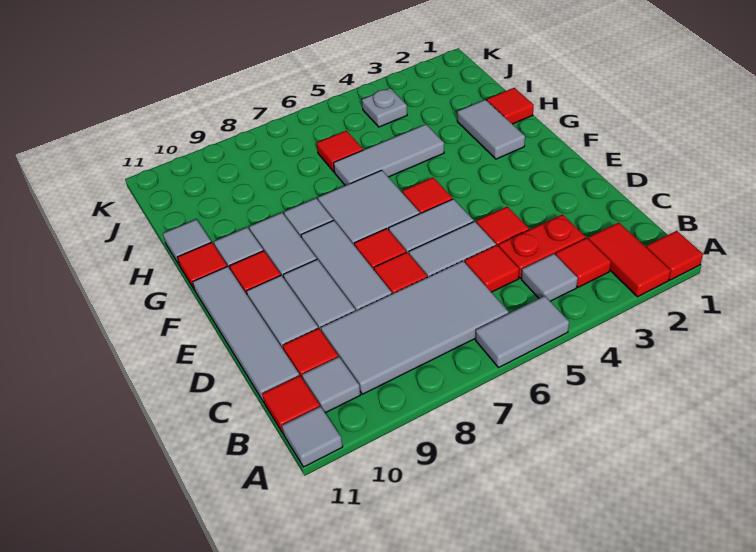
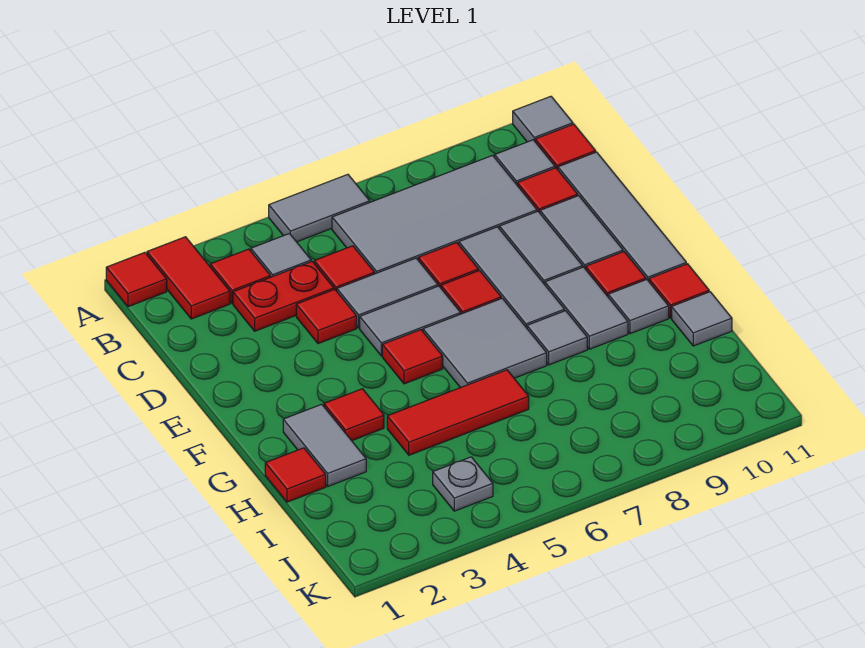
grey tile H4:H6 level 1 -> red tile H4:H6 level 1
red tile I6 level 1 -> red tile G3 level 1

